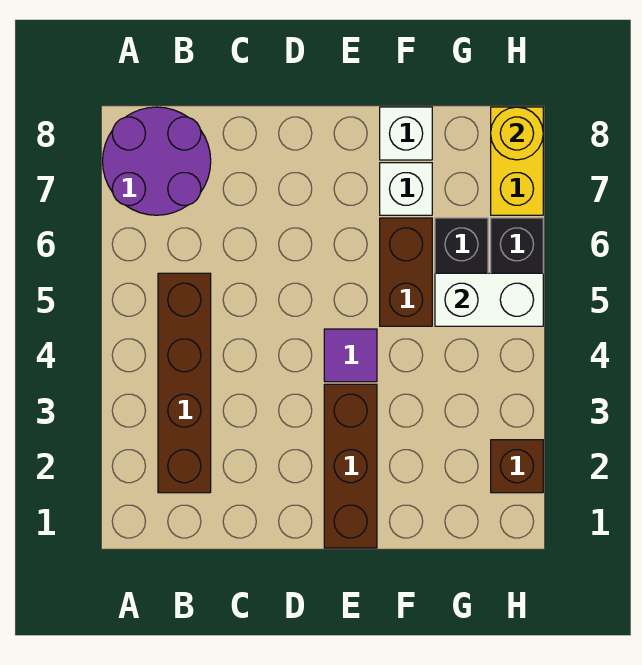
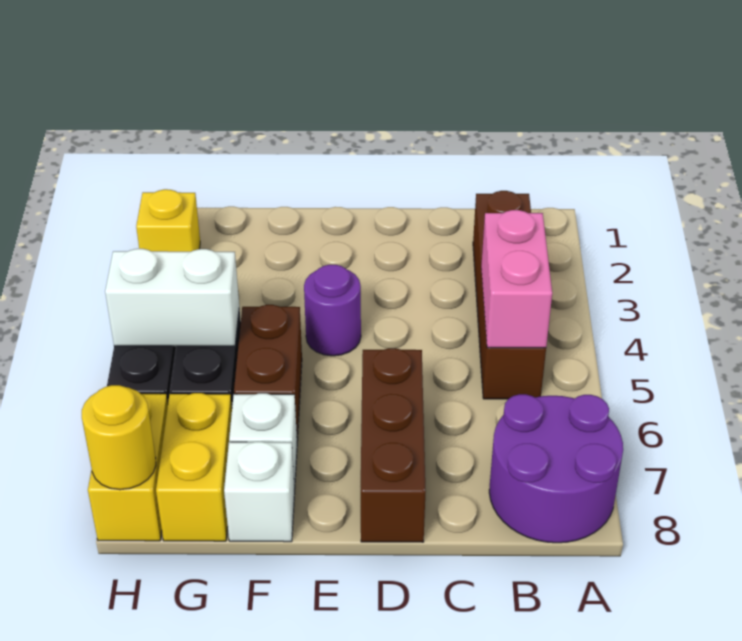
none -> pink brick B4:B5 level 2
brown brick E1:E3 level 1 -> brown brick D6:D8 level 1
purple tile E4 level 1 -> purple round brick E4 level 1
none -> yellow brick G7:G8 level 1
brown brick H2 level 1 -> yellow brick H2 level 1

